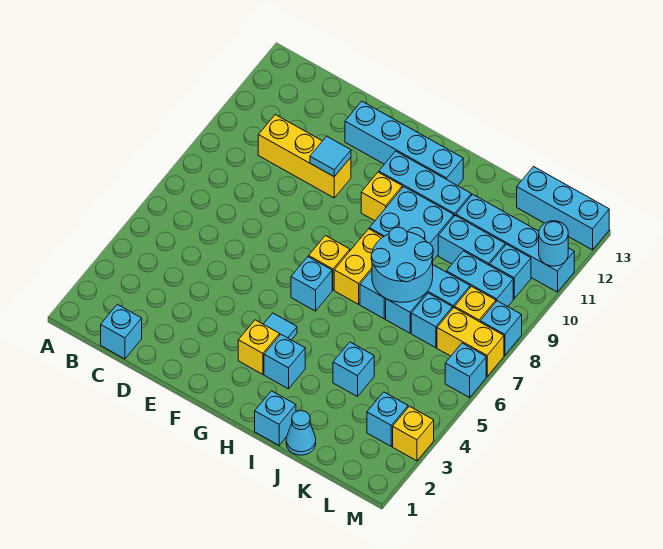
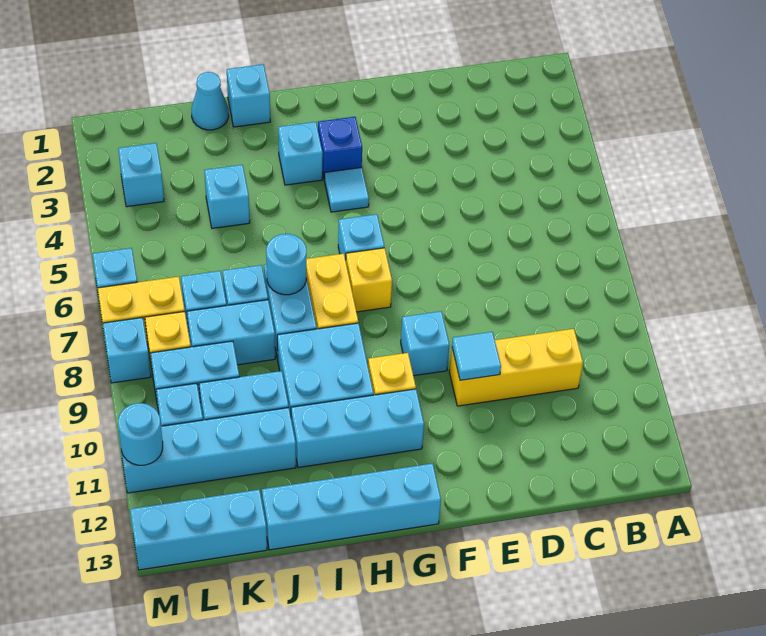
cyan brick C1 level 1 -> cyan brick F9 level 1
cyan brick E12:H12 level 1 -> cyan brick G13:J13 level 1
yellow brick G3 level 1 -> blue brick G3 level 1
cyan round brick I7:J8 level 2 -> cyan round brick I7 level 2
yellow brick M3 level 1 -> none

